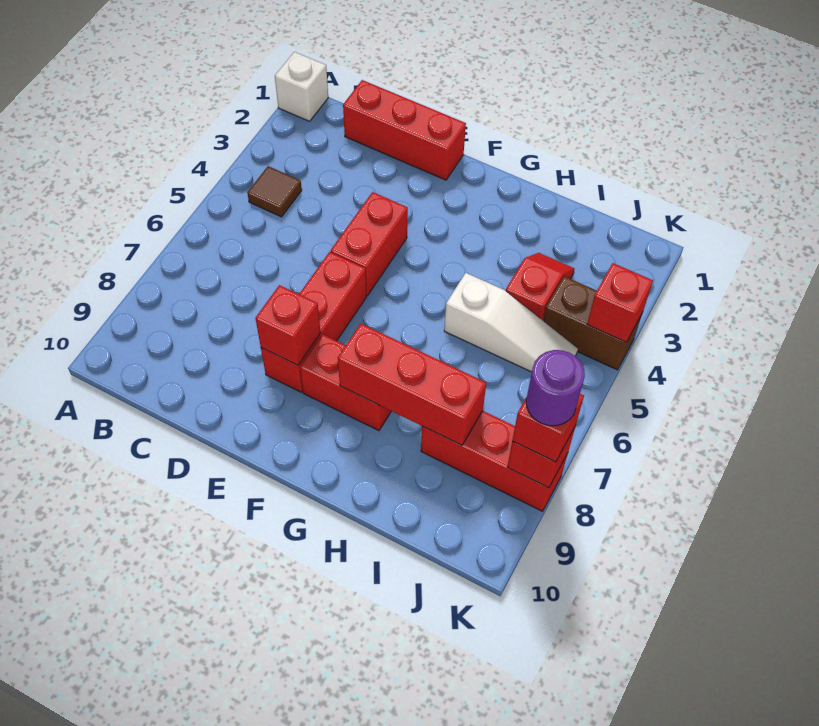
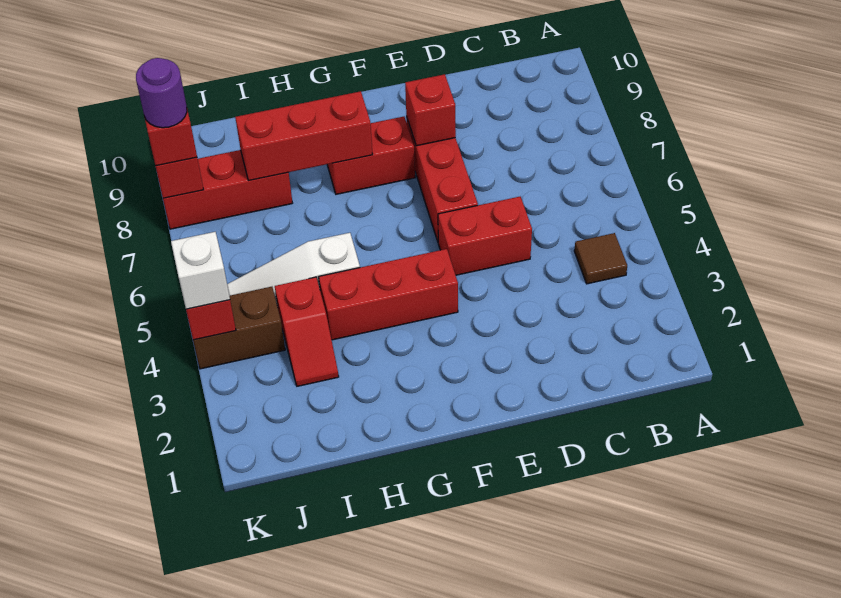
white brick A1 level 1 -> white brick K4 level 3
red brick C1:E1 level 1 -> red brick F4:H4 level 1
red brick E4:E5 level 1 -> red brick D5:E5 level 1

